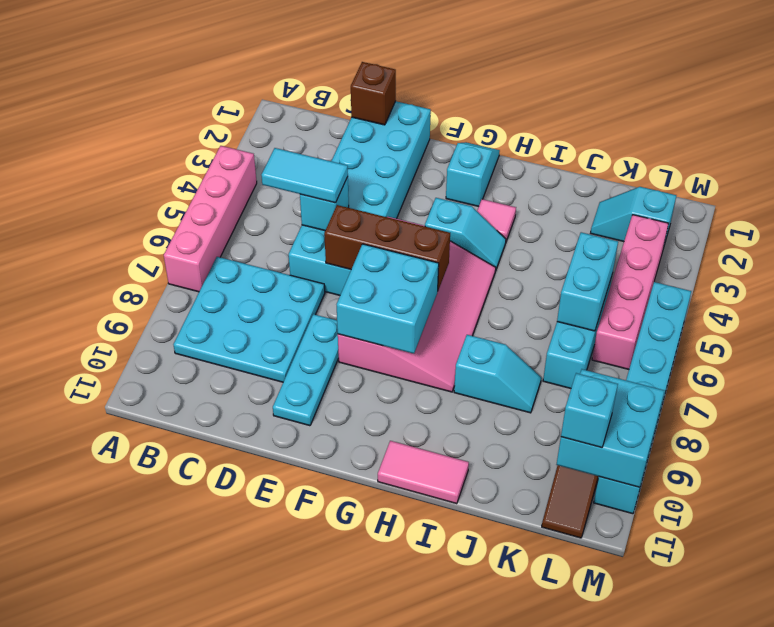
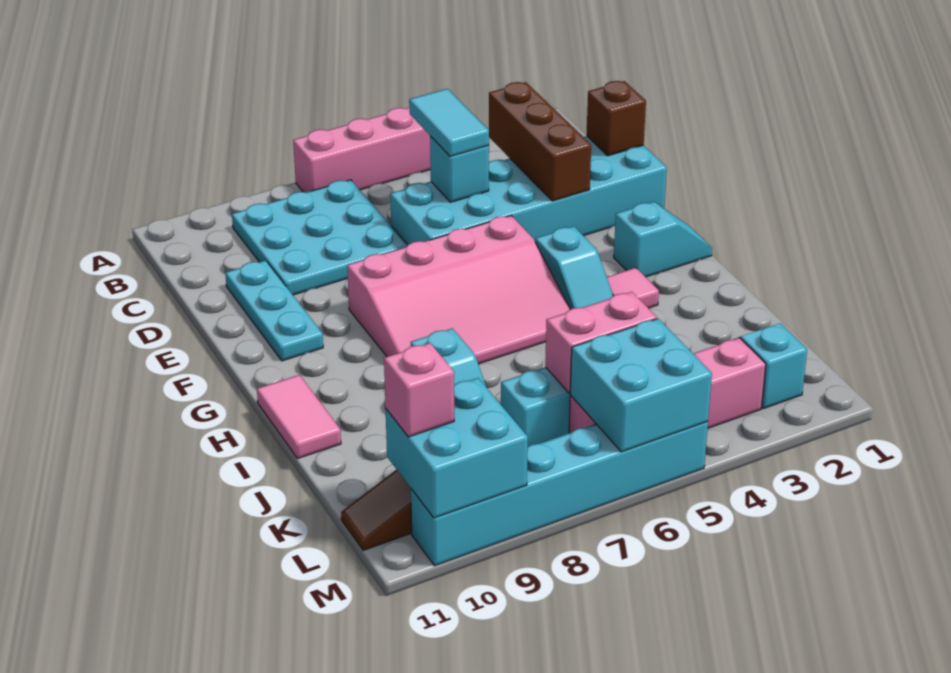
brown brick E6:G6 level 2 -> brown brick C3:E3 level 2
cyan plate E8:E10 level 1 -> cyan plate D10:F10 level 1
cyan brick F7:G8 level 2 -> cyan brick L5:M6 level 2
cyan brick K5:K6 level 2 -> pink brick K5:K6 level 2
cyan brick L10 level 3 -> pink brick L10 level 3

